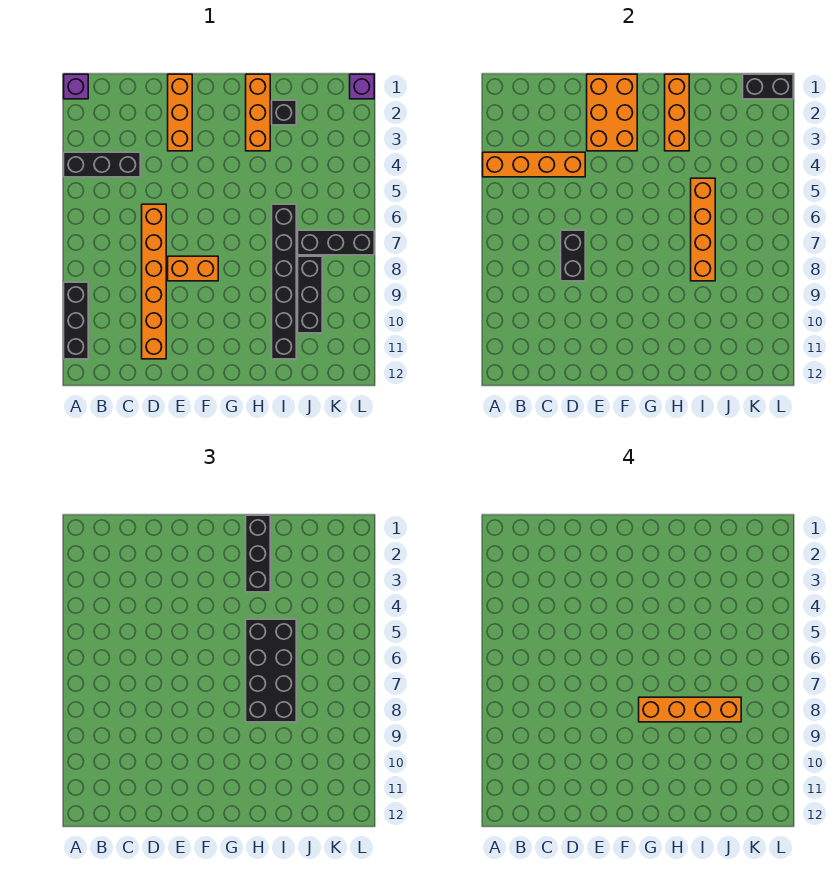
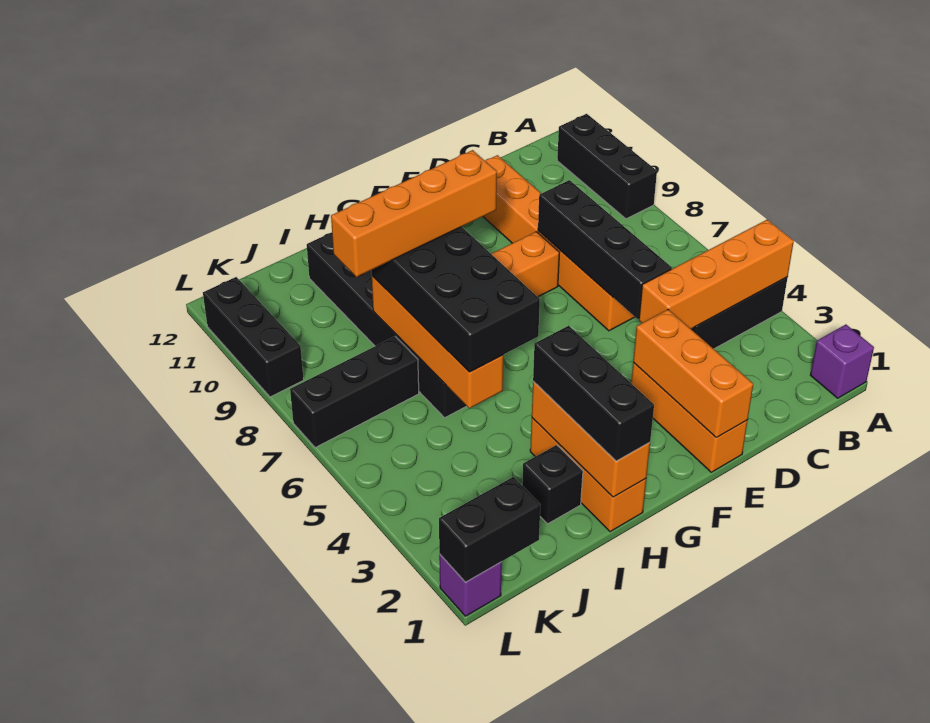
black brick D7:D8 level 2 -> black brick D5:D8 level 2
orange brick E1:F3 level 2 -> orange brick E1:E3 level 2
black brick J8:J10 level 1 -> black brick L9:L11 level 1

